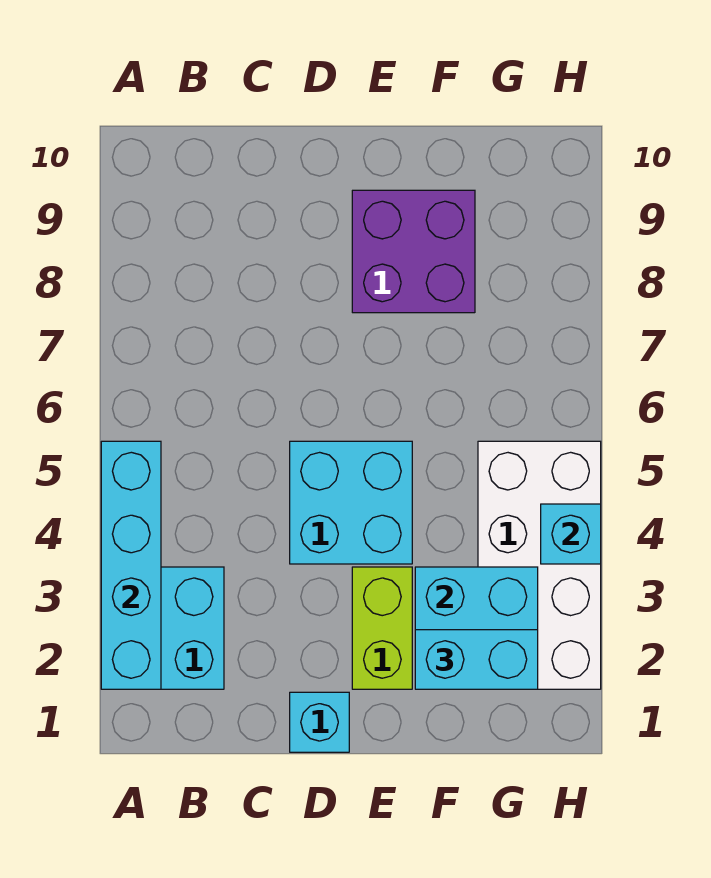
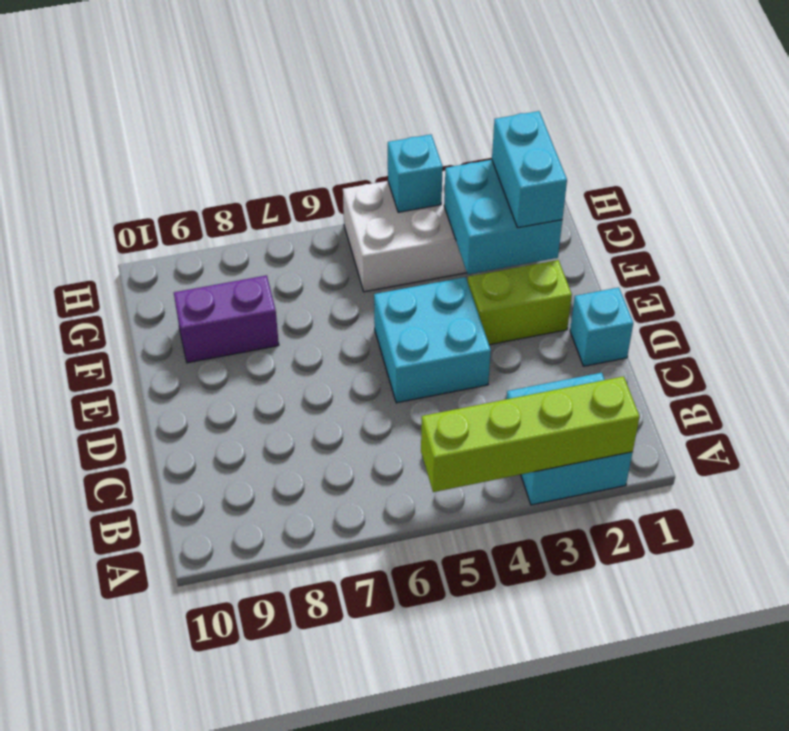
cyan brick A2:A5 level 2 -> lime brick A2:A5 level 2
purple brick E8:F9 level 1 -> purple brick F8:F9 level 1

